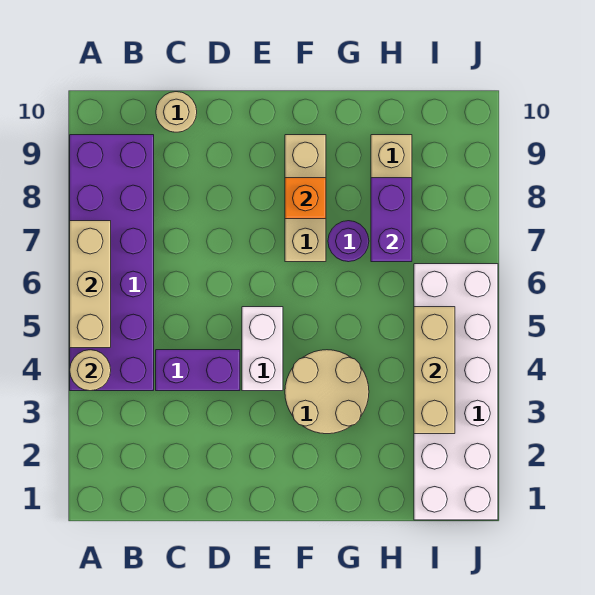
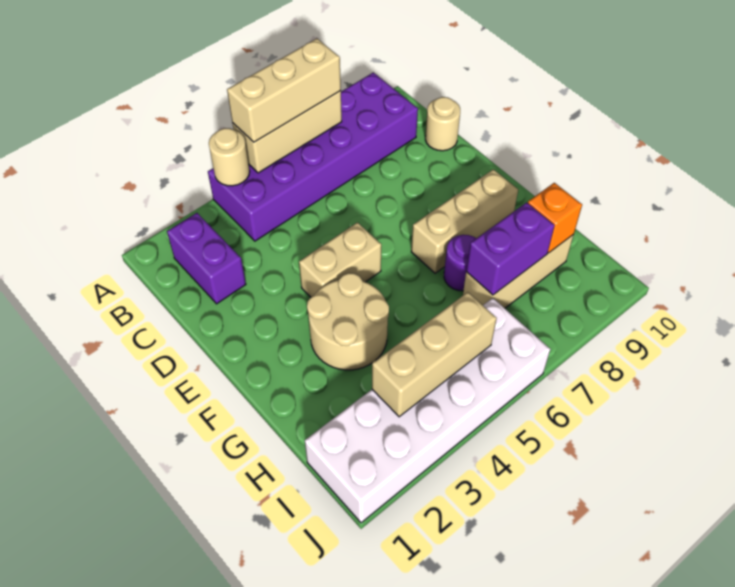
none -> tan brick A5:A7 level 3
purple brick C4:D4 level 1 -> purple brick B2:C2 level 1
white brick E4:E5 level 1 -> tan brick E4:E5 level 1
orange brick F8 level 2 -> orange brick H9 level 2

